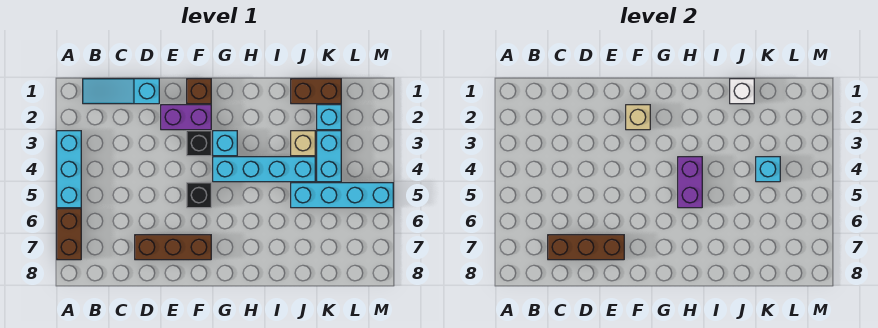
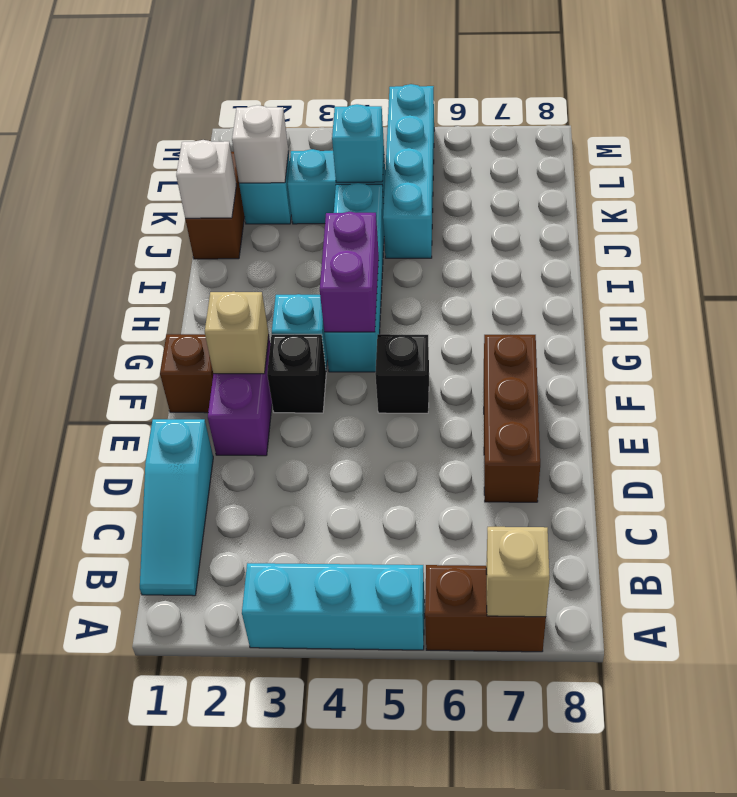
brown brick C7:E7 level 2 -> none
purple brick H4:H5 level 2 -> purple brick G4:H4 level 2
tan brick J3 level 1 -> tan brick A7 level 2
none -> white brick K2 level 2

